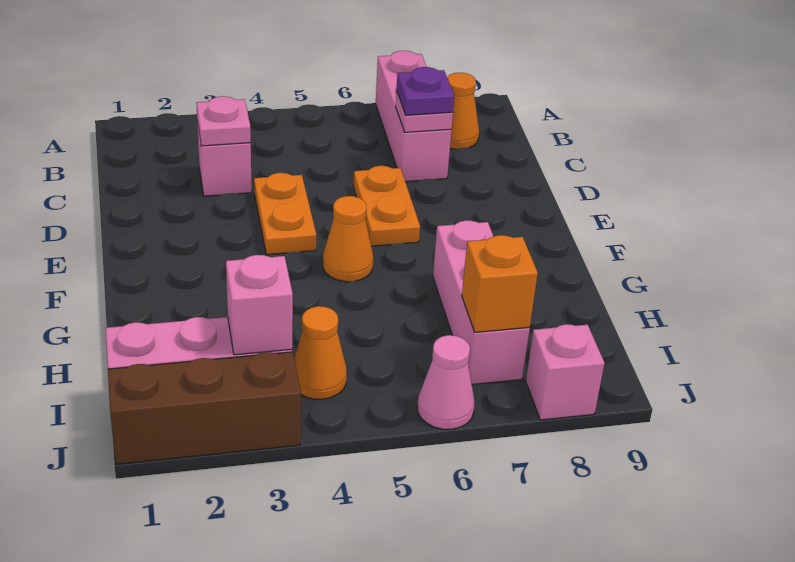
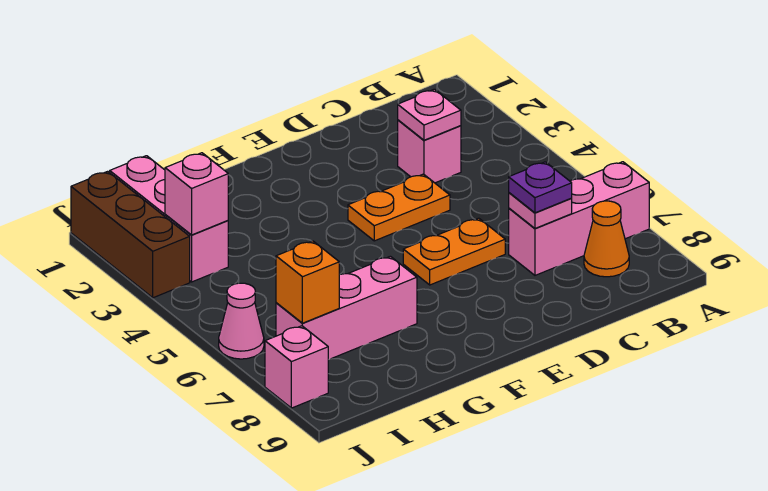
orange cone F5 level 1 -> none
orange cone I4 level 1 -> none

